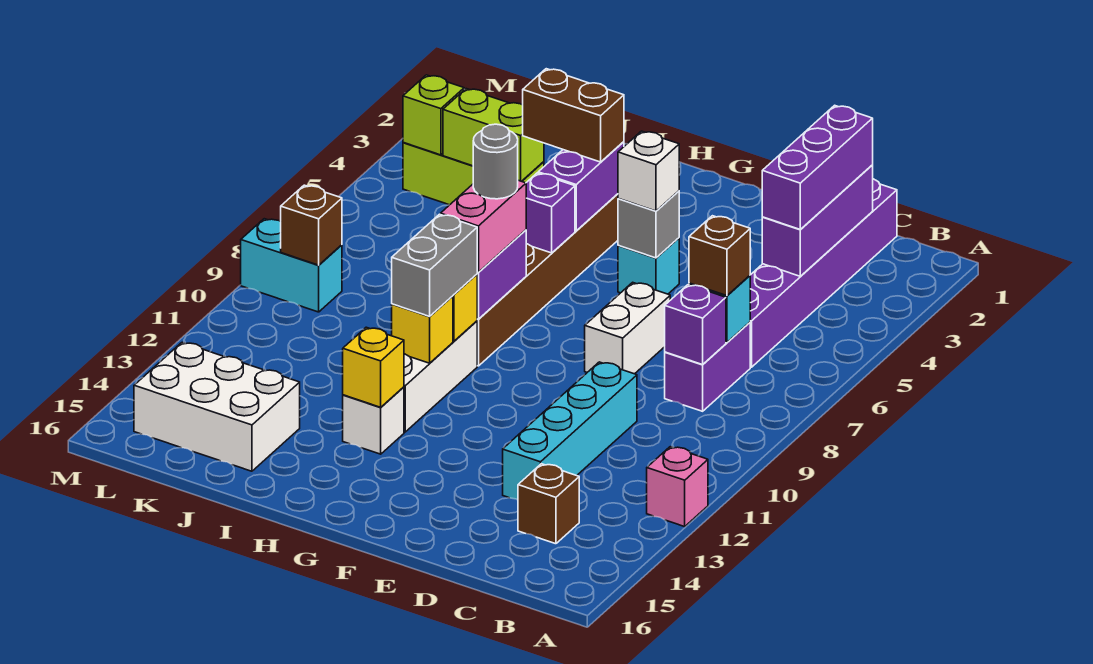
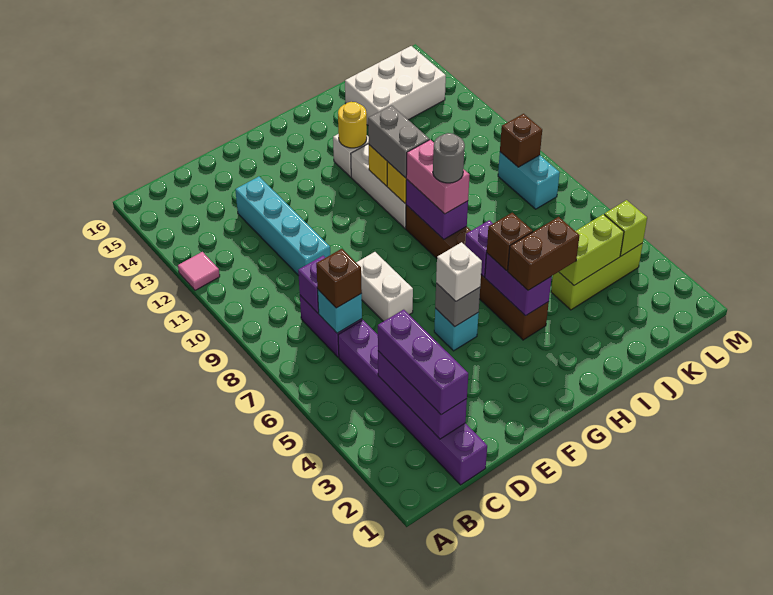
pink brick A12 level 1 -> pink tile A12 level 1
brown brick C14 level 1 -> brown brick H5 level 3
yellow brick H13 level 2 -> yellow round brick H13 level 2
cyan brick L9:M9 level 1 -> cyan brick L8:L9 level 1

